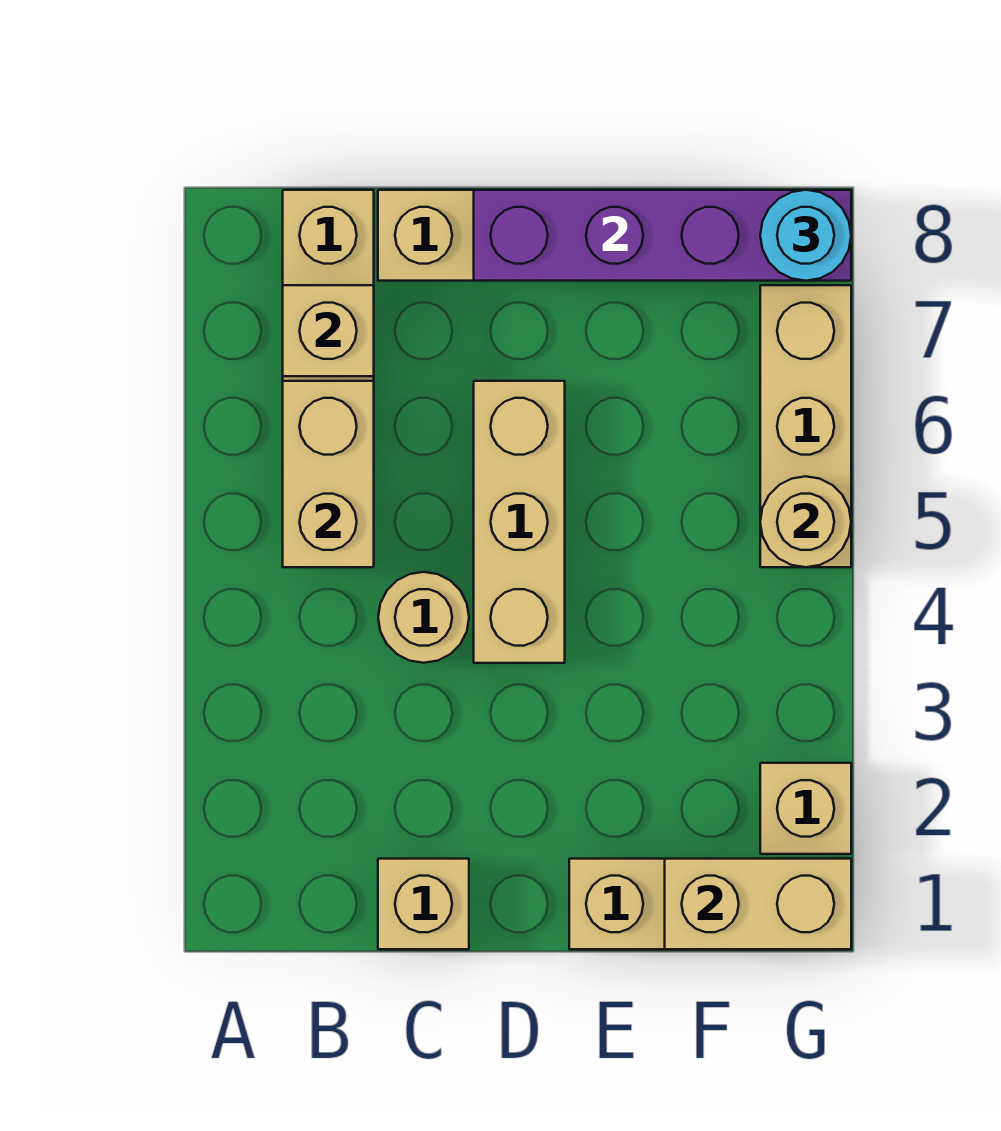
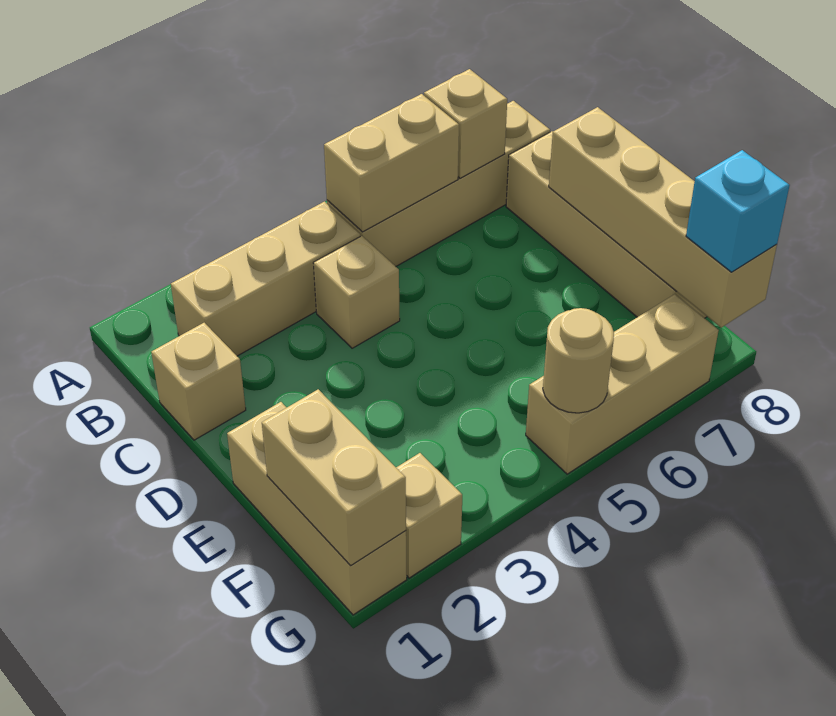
tan round brick C4 level 1 -> tan brick C4 level 1
tan brick D4:D6 level 1 -> tan brick B2:B4 level 1
purple brick D8:G8 level 2 -> tan brick D8:G8 level 2
cyan round brick G8 level 3 -> cyan brick G8 level 3

